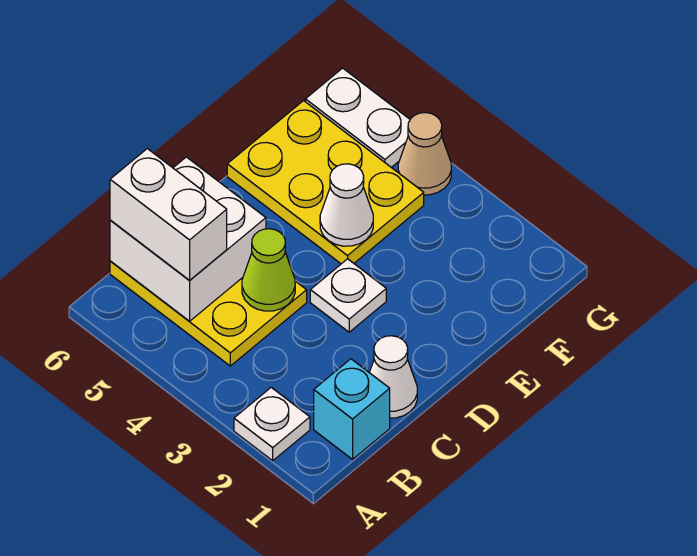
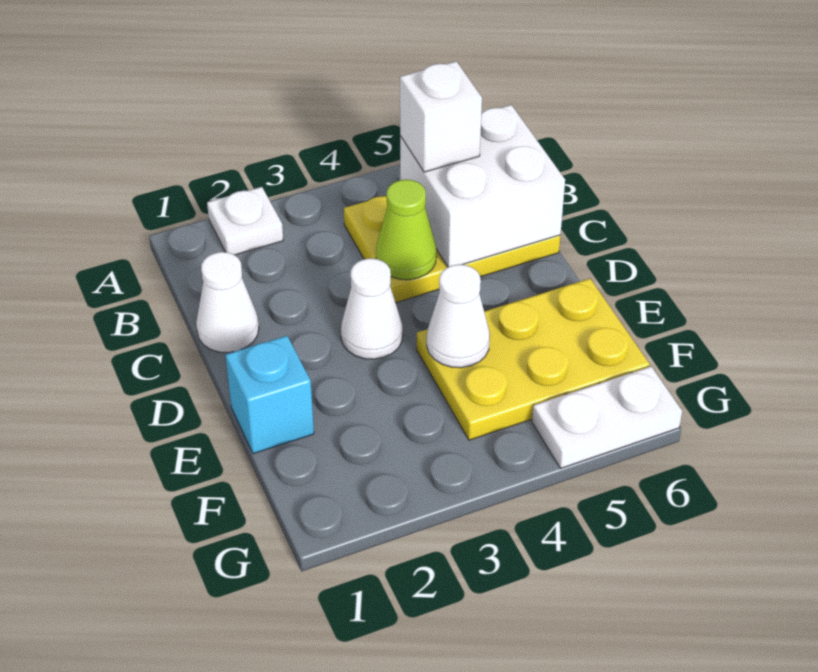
cyan brick B1 level 1 -> cyan brick E1 level 1
white brick B5:B6 level 3 -> white brick B5 level 3
white plate D3 level 1 -> white cone D3 level 1
tan cone G4 level 1 -> none

